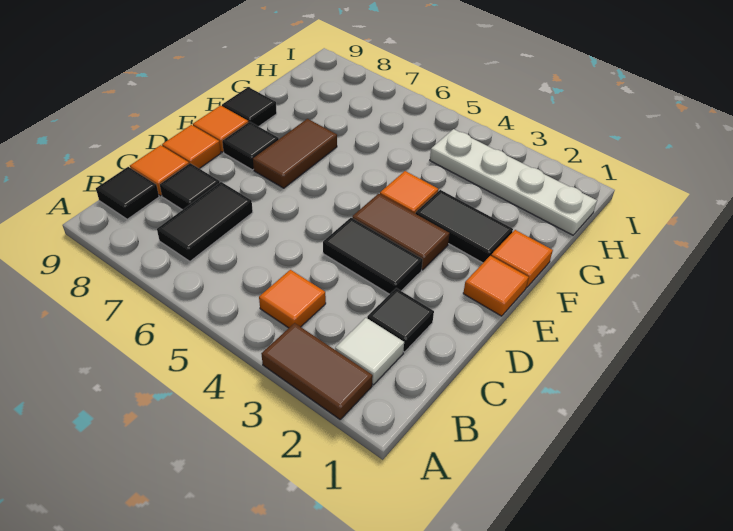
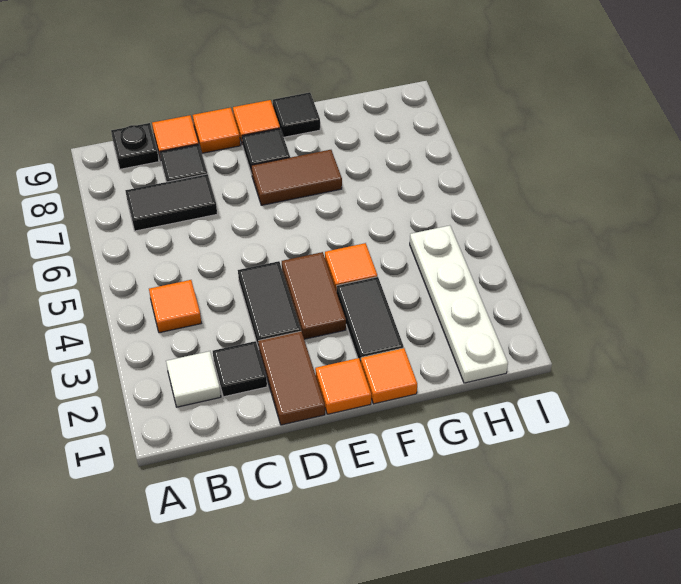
brown tile A2:A3 level 1 -> brown tile D1:D2 level 1
black tile B9 level 1 -> black plate B9 level 1

